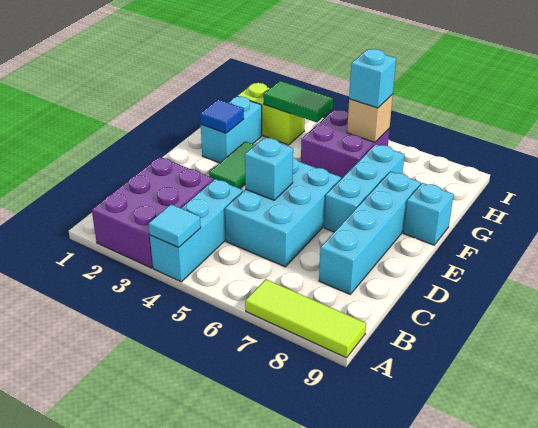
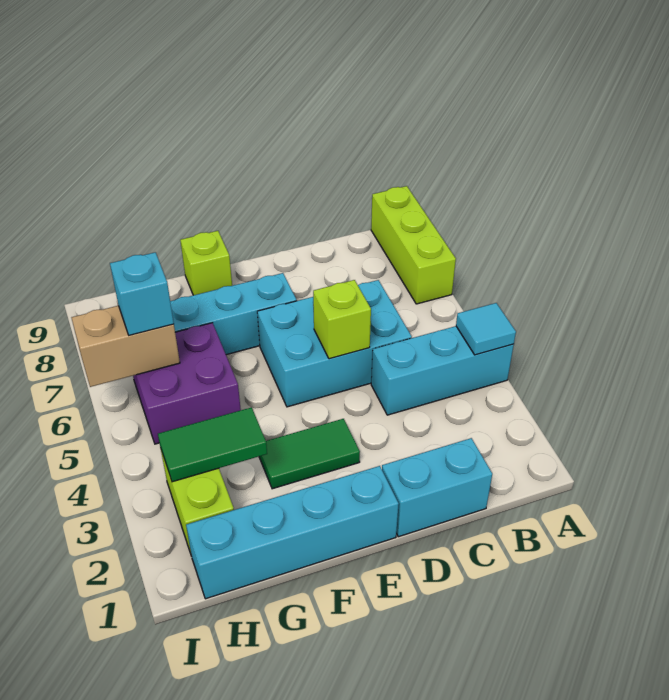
purple brick A2:C3 level 1 -> none
lime tile A7:A9 level 1 -> lime brick A7:A9 level 1
cyan brick C8:F8 level 1 -> cyan brick E1:H1 level 1
cyan brick D5 level 2 -> lime brick D5 level 2
cyan brick F2:G2 level 1 -> cyan brick C1:D1 level 1
blue tile F2 level 2 -> none
cyan brick F9 level 1 -> lime brick F9 level 1
green tile H3:H4 level 2 -> green tile G3:H3 level 2
tan brick H6 level 2 -> tan brick H6:I6 level 2

